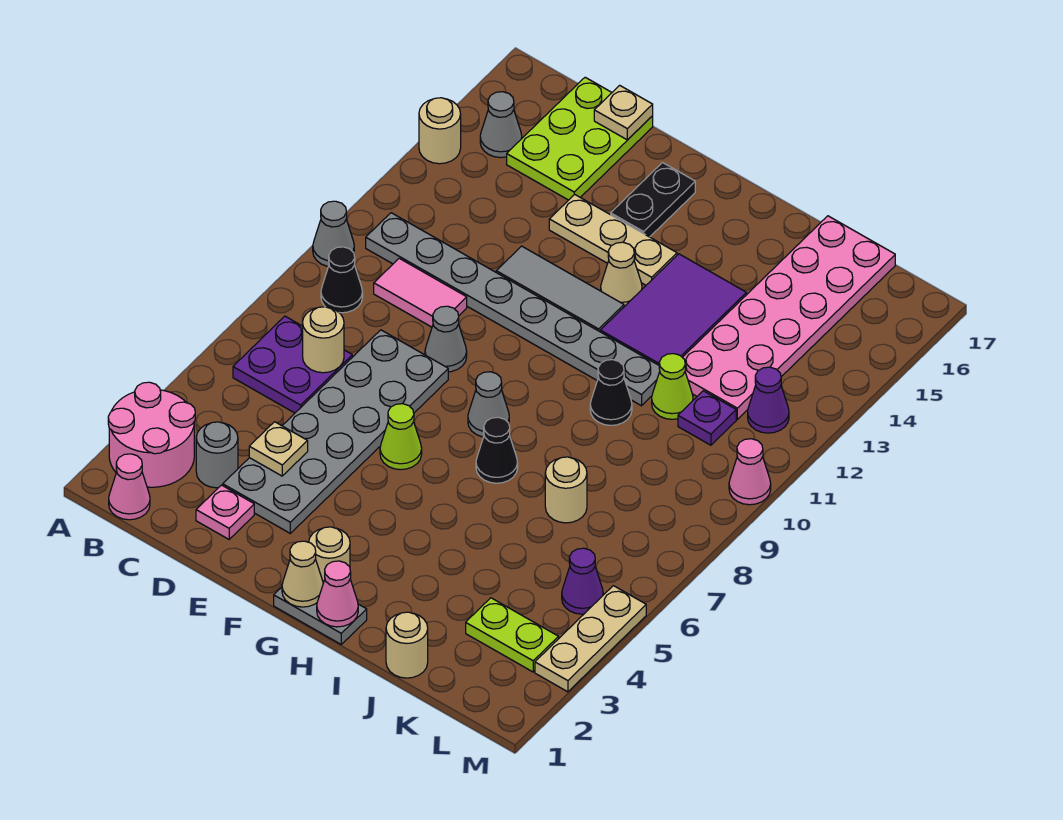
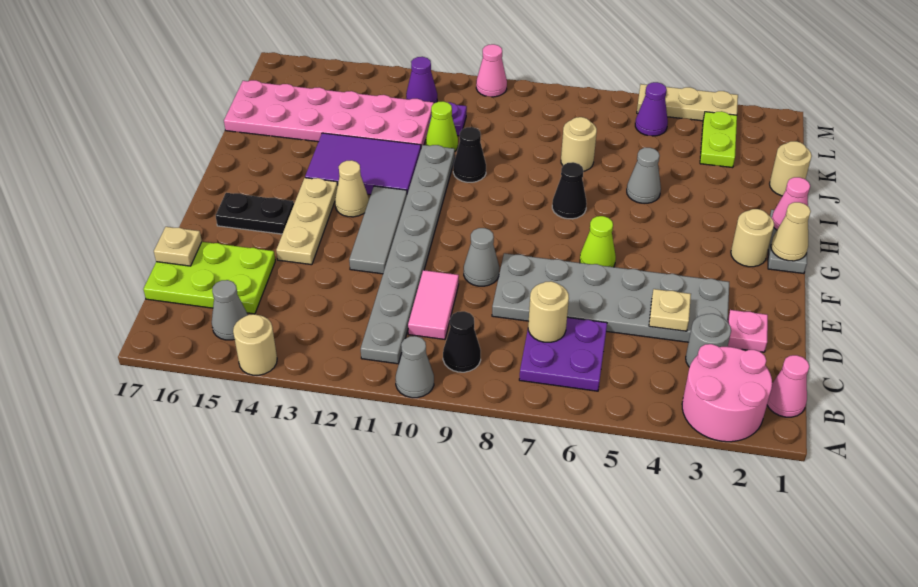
grey cone G8 level 1 -> grey cone I5 level 1

